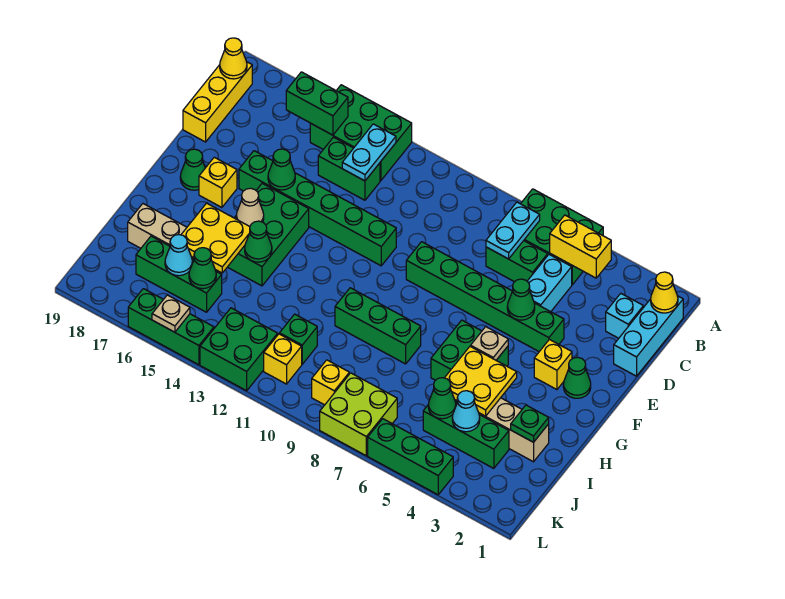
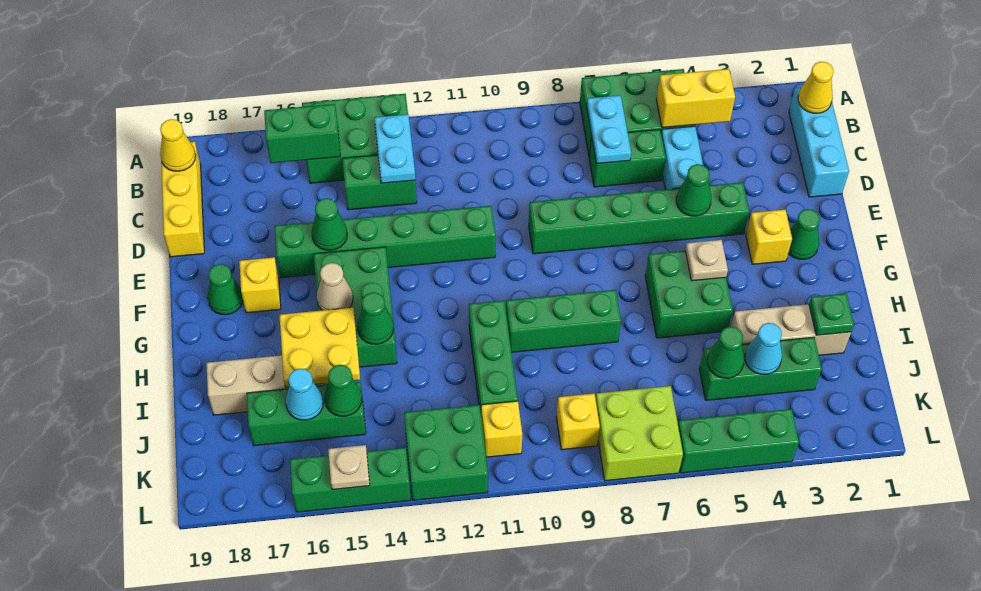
cyan brick C2 level 1 -> none
yellow plate H4:I5 level 2 -> none
green brick J11 level 1 -> green brick H11:J11 level 1

